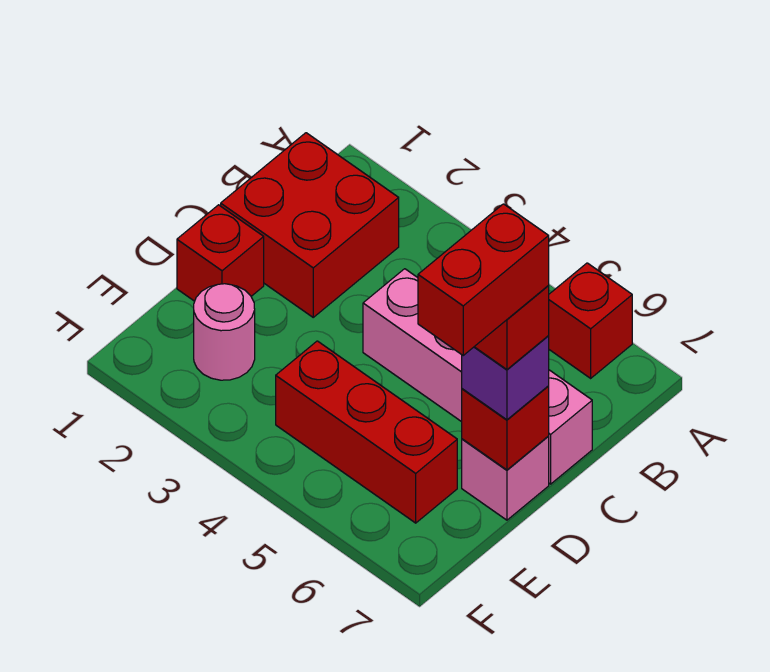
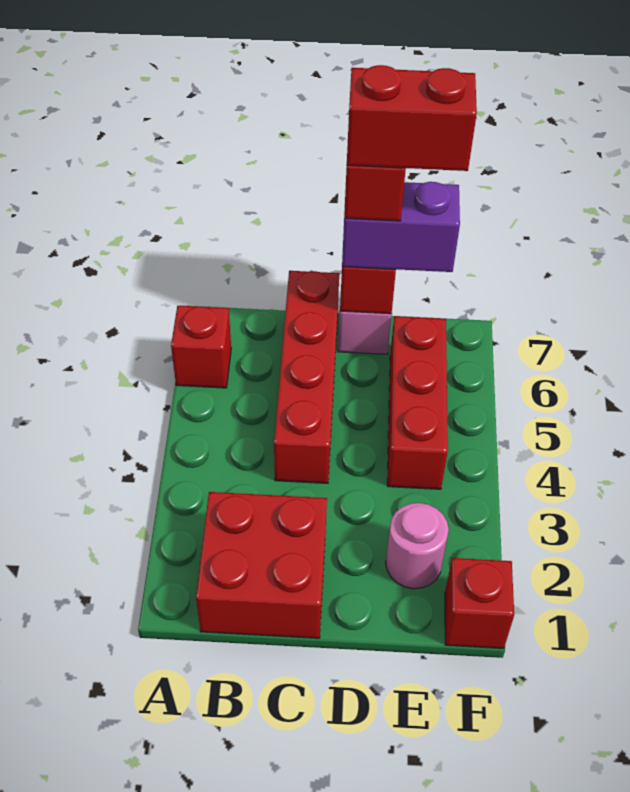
pink brick C4:C7 level 1 -> red brick C4:C7 level 1
red brick D1 level 1 -> red brick F1 level 1
purple brick D7 level 3 -> purple brick D7:E7 level 3

